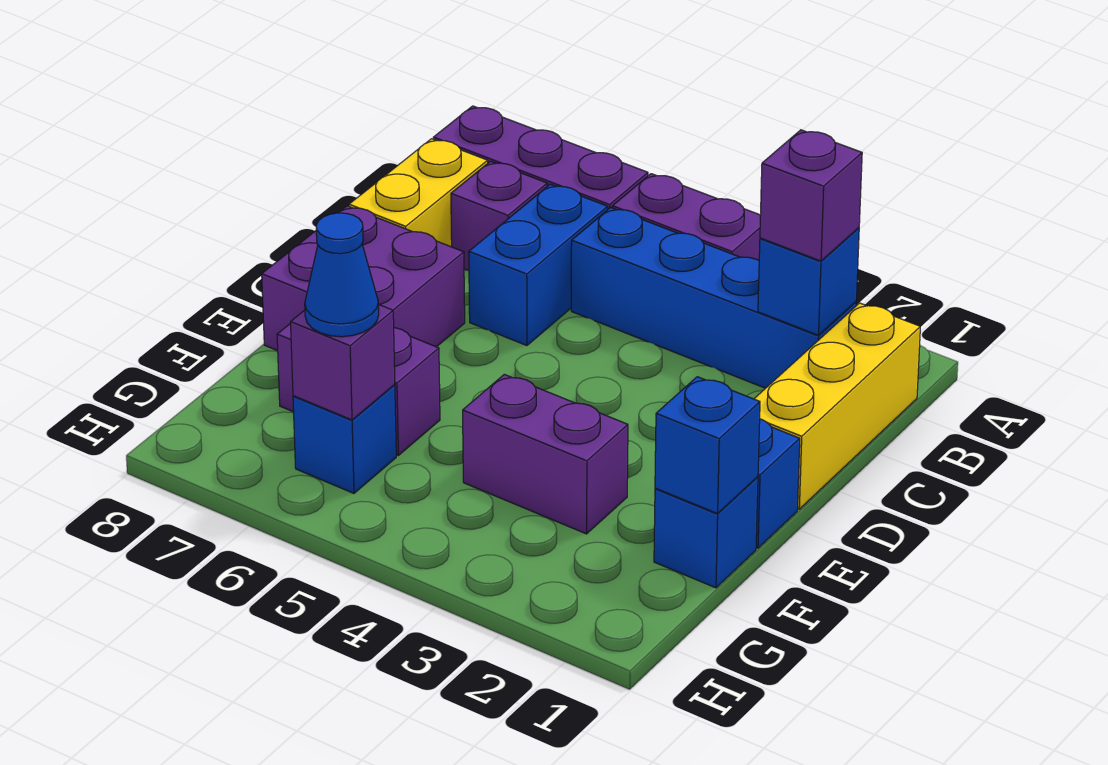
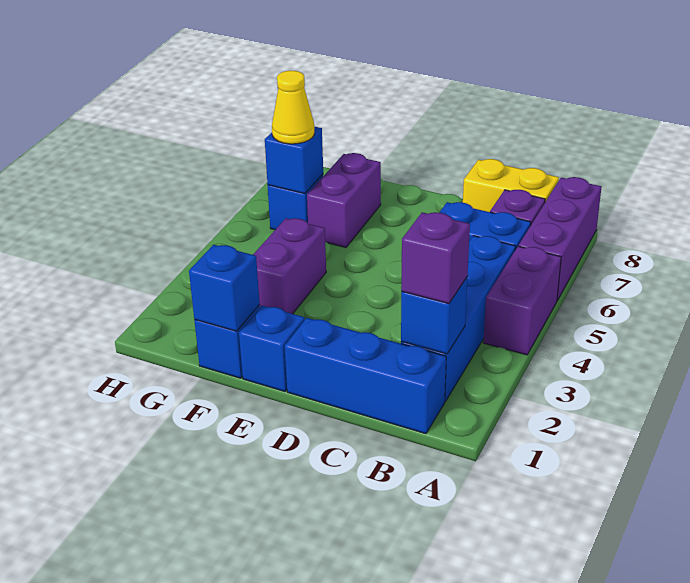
yellow brick B1:D1 level 1 -> blue brick B1:D1 level 1
purple brick D7:E8 level 1 -> none
purple brick G6 level 2 -> blue brick G6 level 2
blue cone G6 level 3 -> yellow cone G6 level 3

